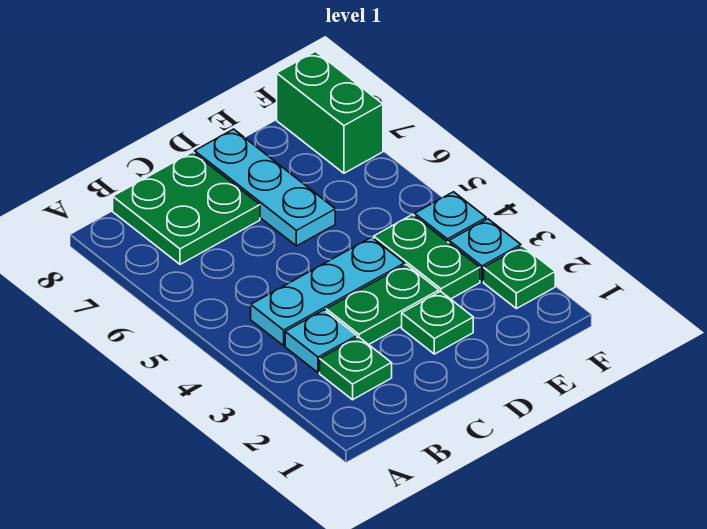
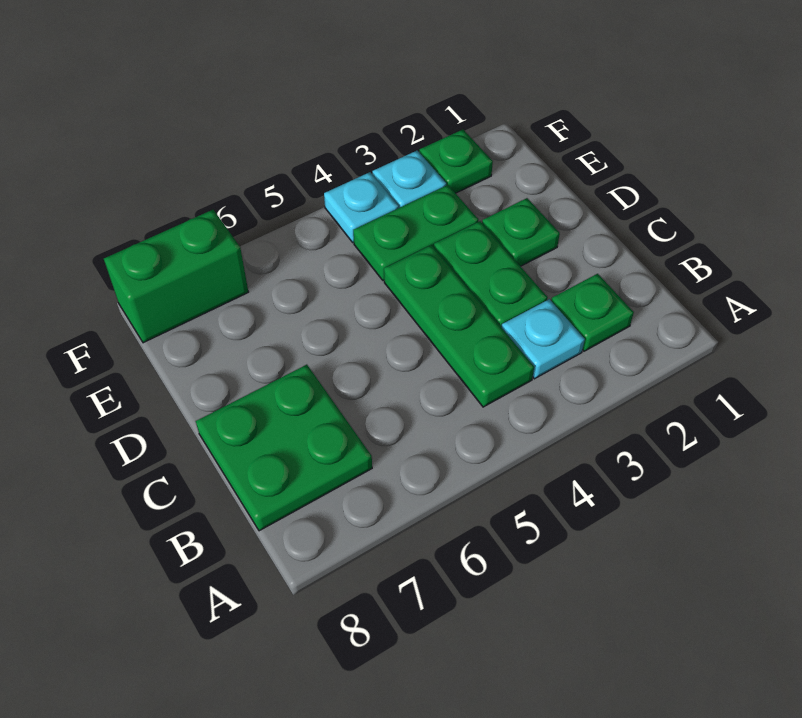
cyan plate B4:D4 level 1 -> green plate B4:D4 level 1
cyan plate D6:D8 level 1 -> none

